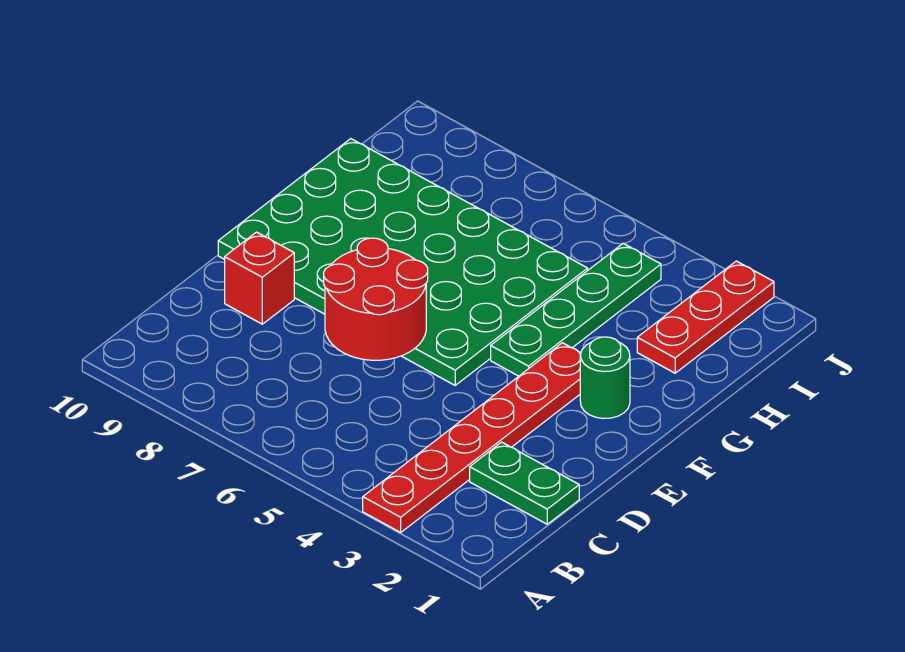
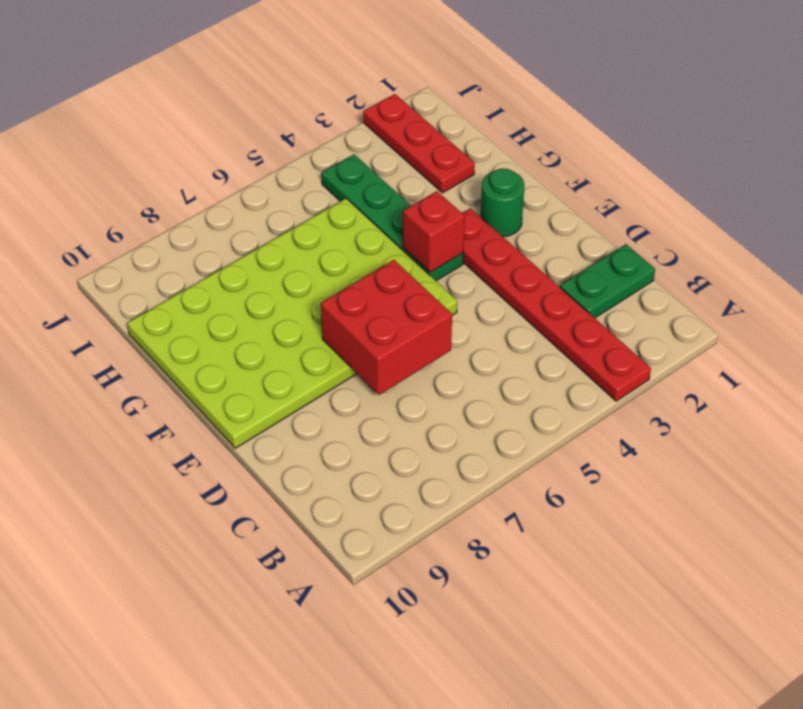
red round brick D6:E7 level 2 -> red brick D6:E7 level 2
red brick D9 level 1 -> red brick F4 level 2
green plate E5:H10 level 1 -> lime plate E5:H10 level 1

